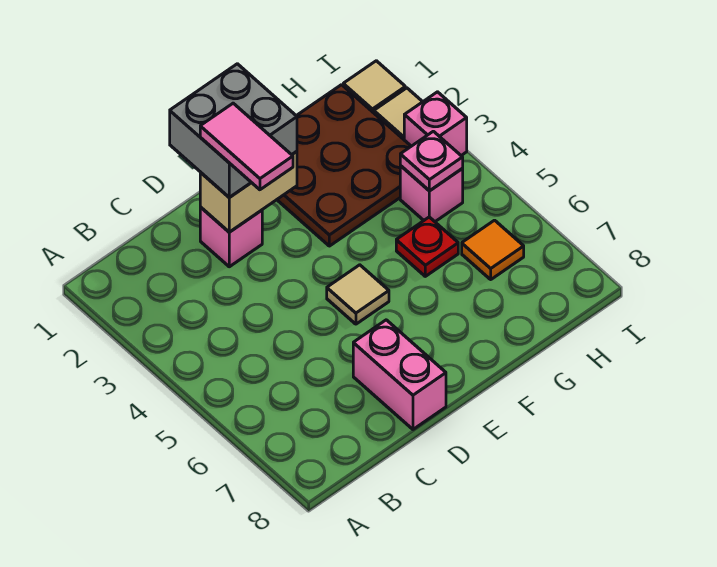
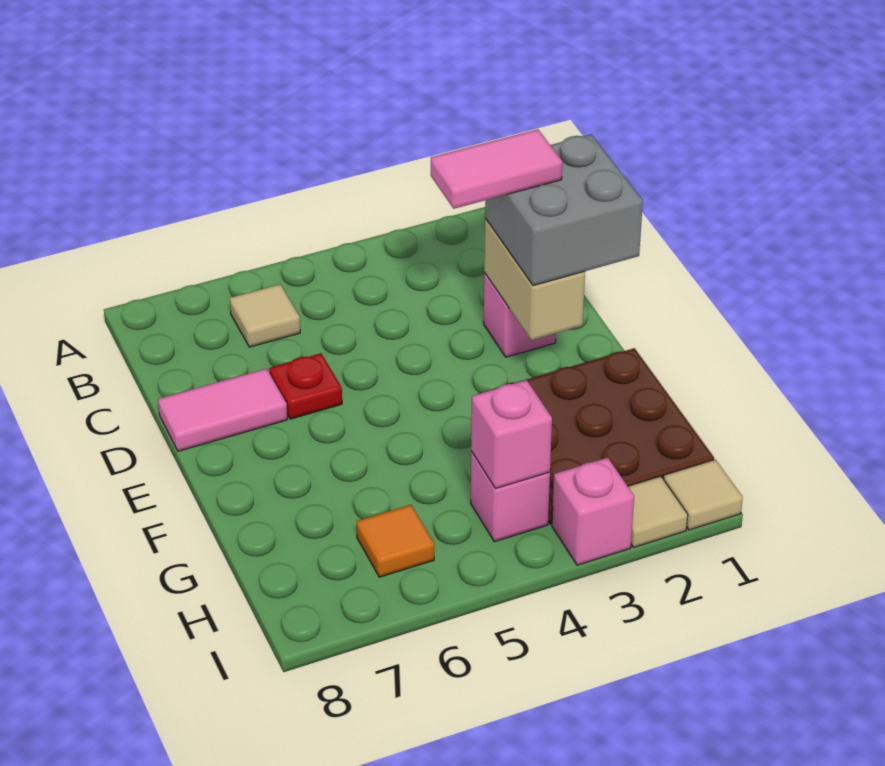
pink brick D7:D8 level 1 -> pink tile D7:D8 level 1
tan tile E5 level 1 -> tan tile B6 level 1
red plate G5 level 1 -> red plate D6 level 1
pink plate H4 level 2 -> pink brick H4 level 2

